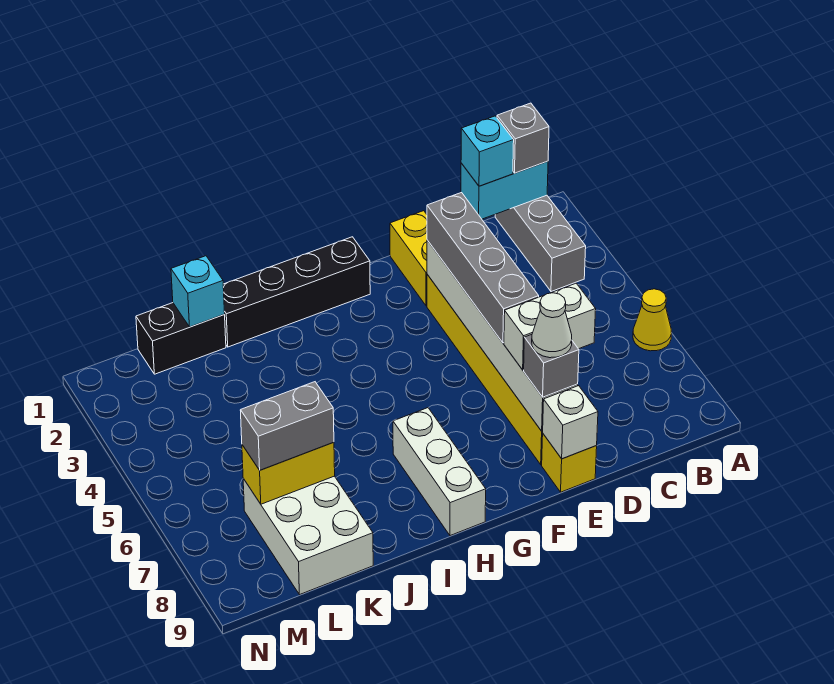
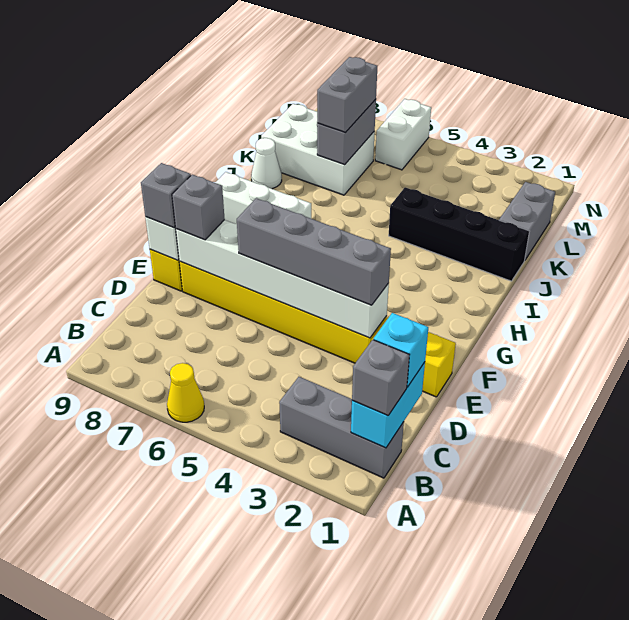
white brick D7:E7 level 3 -> white brick M6:N6 level 1
white cone E8 level 4 -> white cone J9 level 1
none -> grey brick E9 level 3
black brick G1:J1 level 1 -> black brick J1:J4 level 1
black brick K1:L1 level 1 -> grey brick K1:L1 level 1
cyan brick K1 level 2 -> none
yellow brick K7:L7 level 2 -> grey brick K7:L7 level 2

